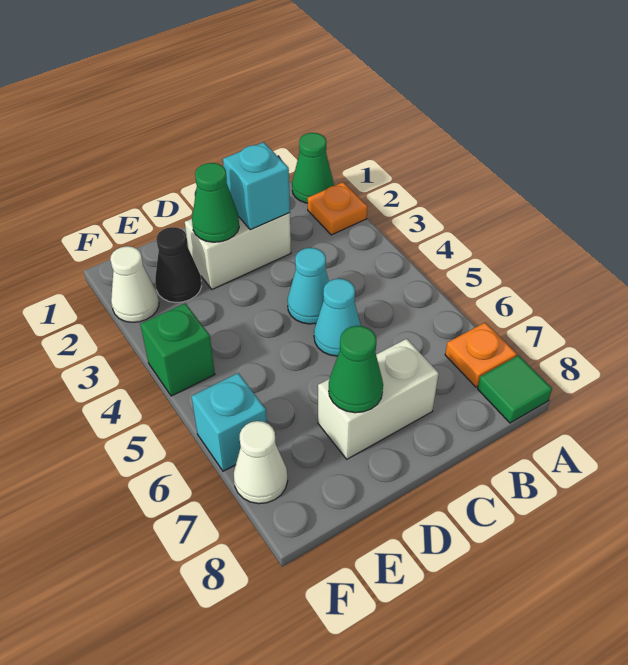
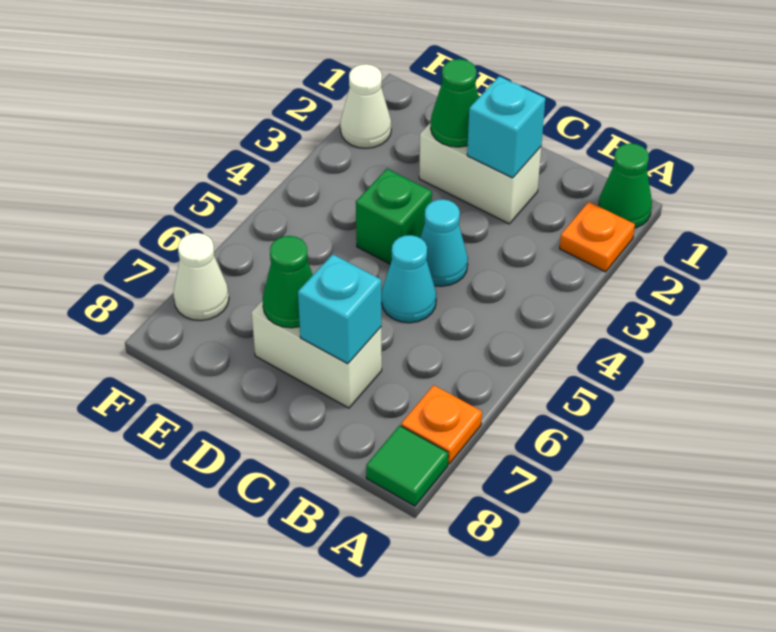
black cone E2 level 1 -> none
green brick F4 level 1 -> green brick D4 level 1
cyan brick F6 level 1 -> cyan brick C7 level 2

